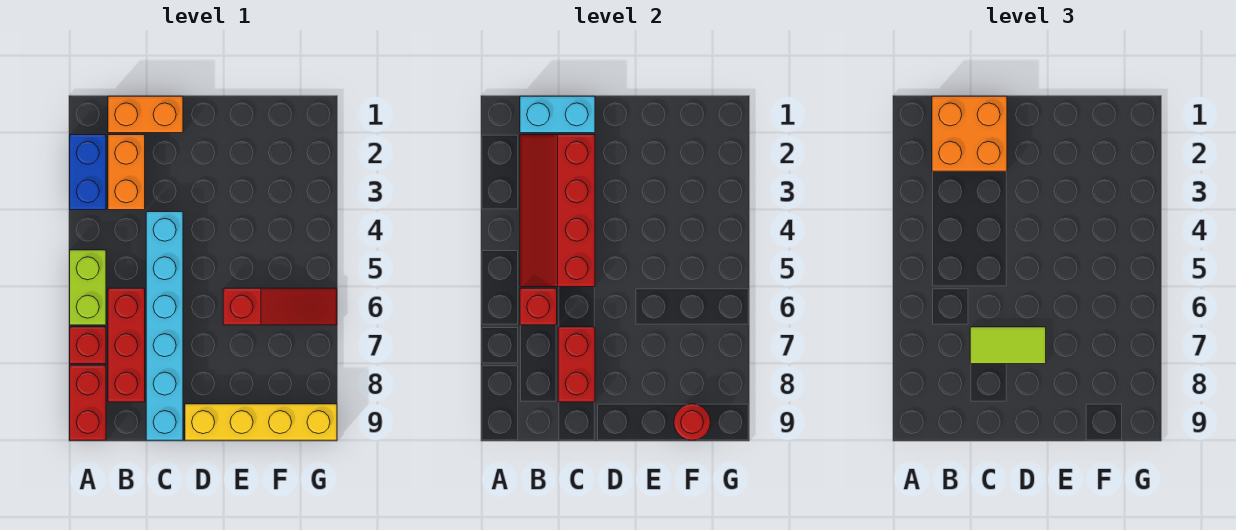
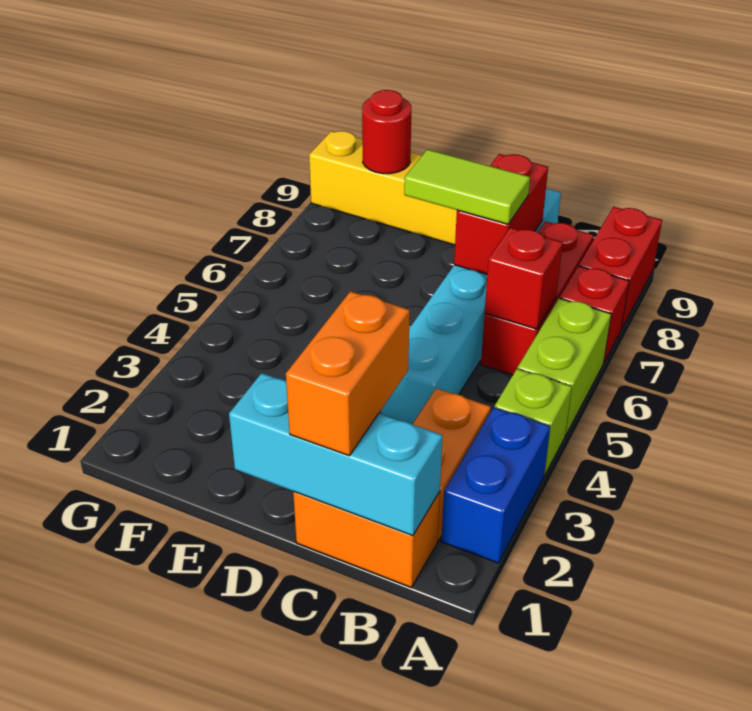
none -> lime brick A4 level 1
cyan brick B1:C1 level 2 -> cyan brick B1:D1 level 2
orange brick B1:C2 level 3 -> orange brick C1:C2 level 3
red slope B2:C5 level 2 top C -> none
red slope E6:G6 level 1 top E -> none

